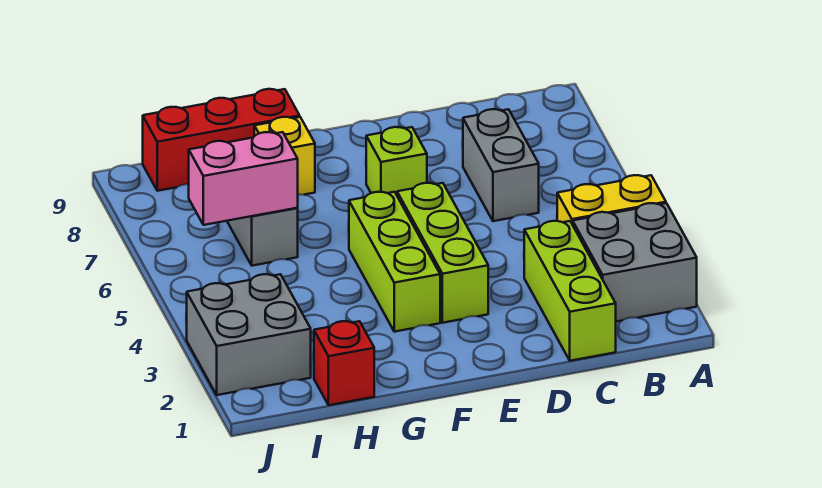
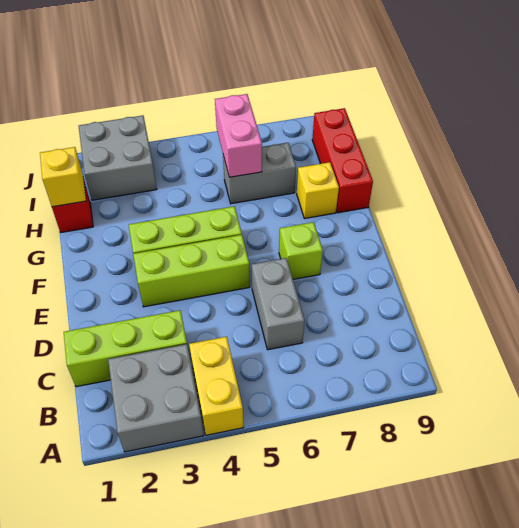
grey brick C6:C7 level 1 -> grey brick C6:D6 level 1
none -> yellow brick H1 level 2

